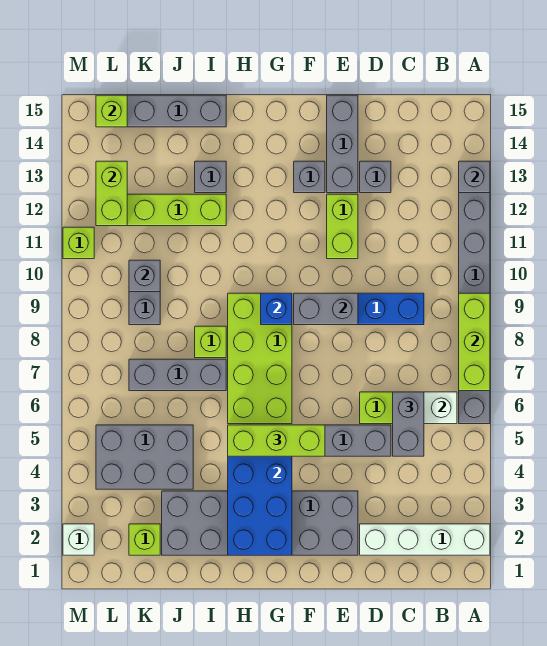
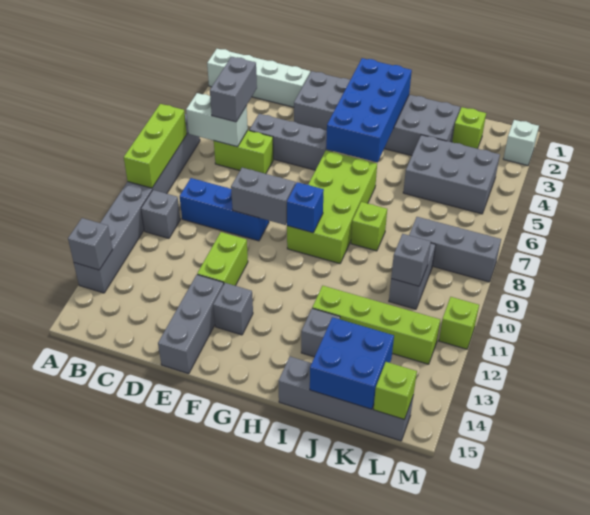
grey brick D13 level 1 -> grey brick B10 level 1
lime brick F5:H5 level 3 -> none
grey brick I7:K7 level 1 -> grey brick K8:M8 level 1
none -> blue brick J14:K15 level 2
lime brick L12:L13 level 2 -> none

